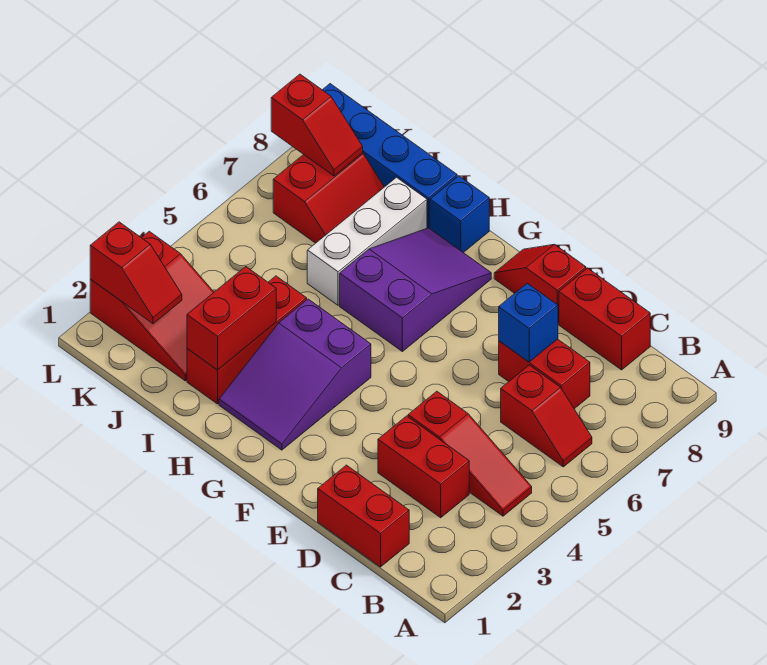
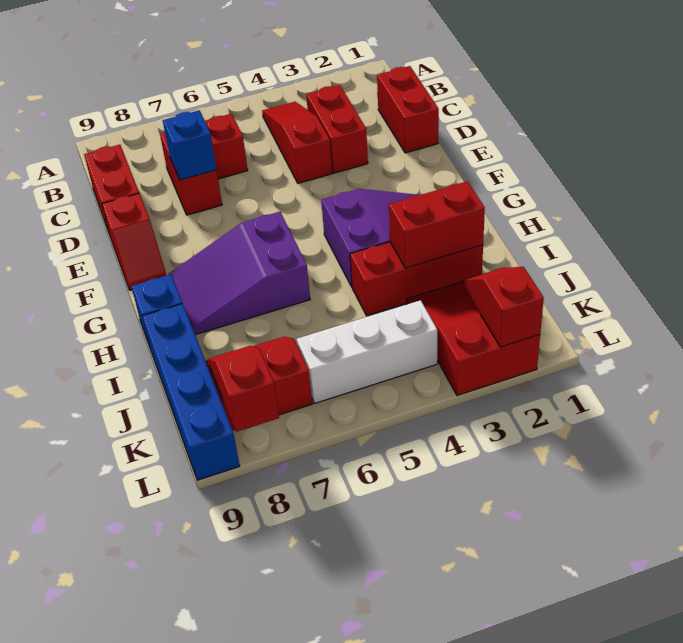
white brick I6:I8 level 1 -> white brick K4:K6 level 1

